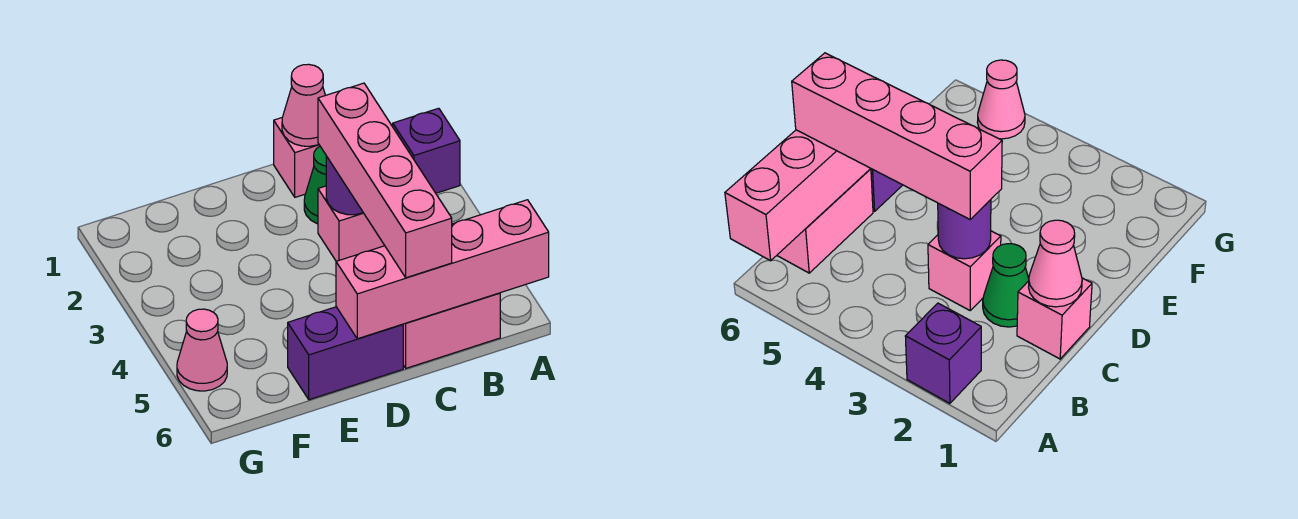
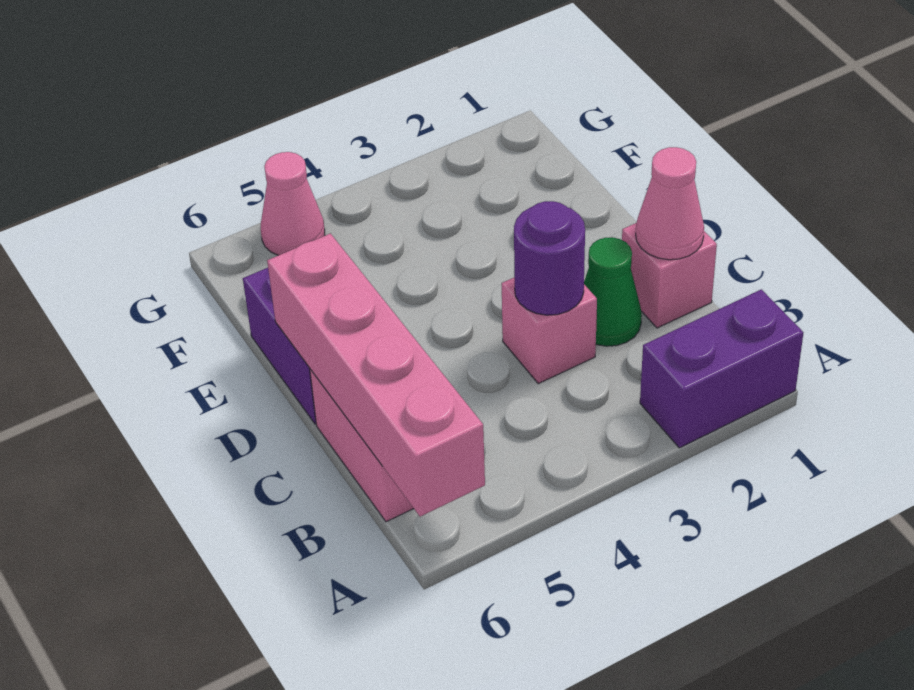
purple brick A2 level 1 -> purple brick A1:A2 level 1
pink brick C3:C6 level 3 -> none

